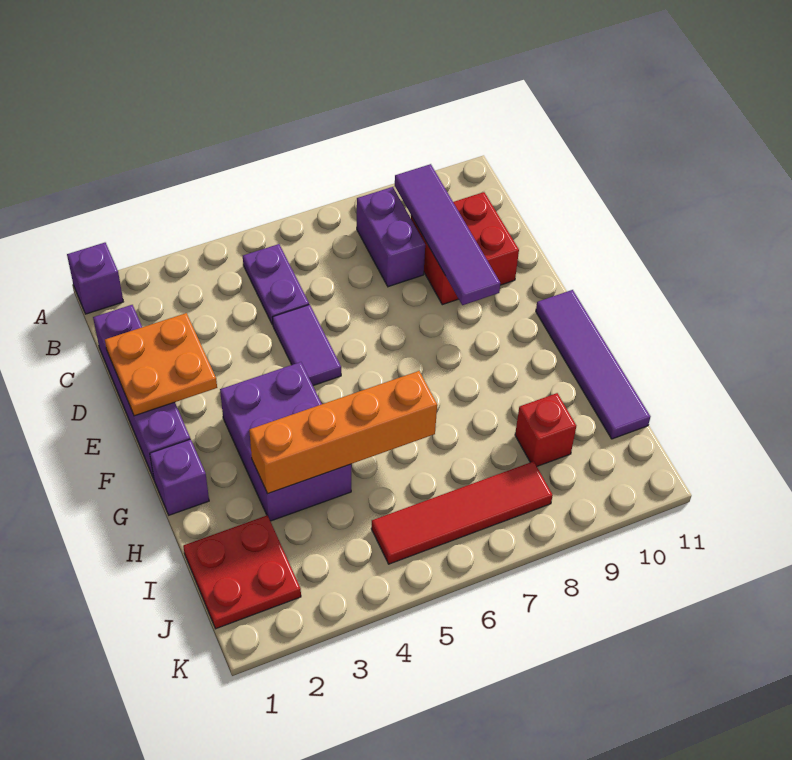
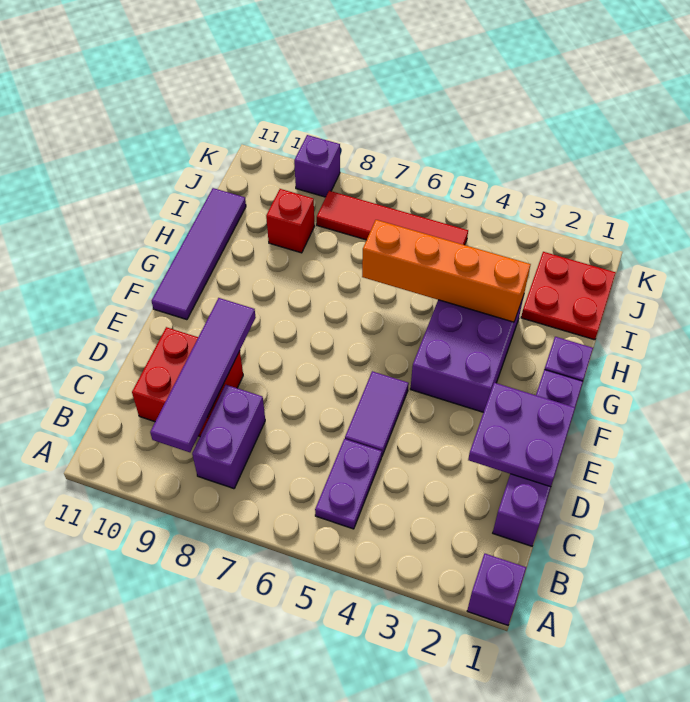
orange plate D1:E2 level 2 -> purple plate D1:E2 level 2
none -> purple brick K9 level 1

